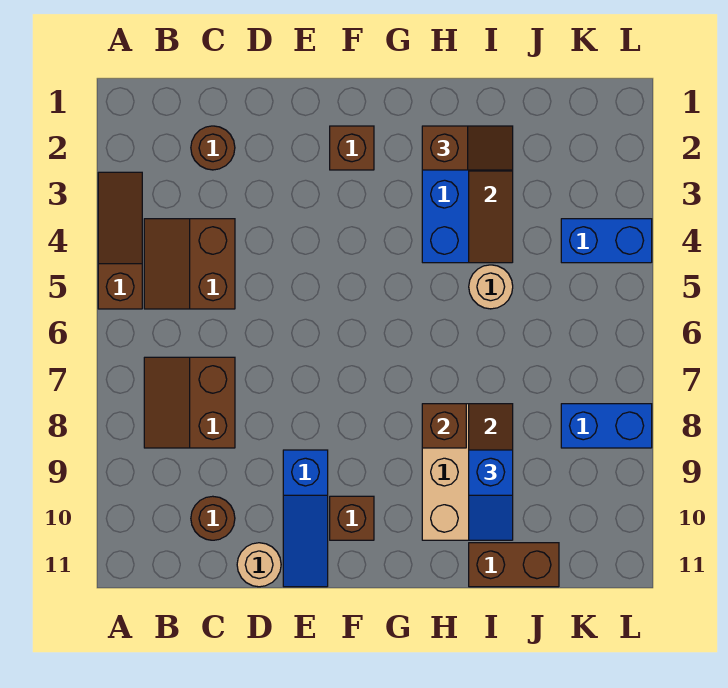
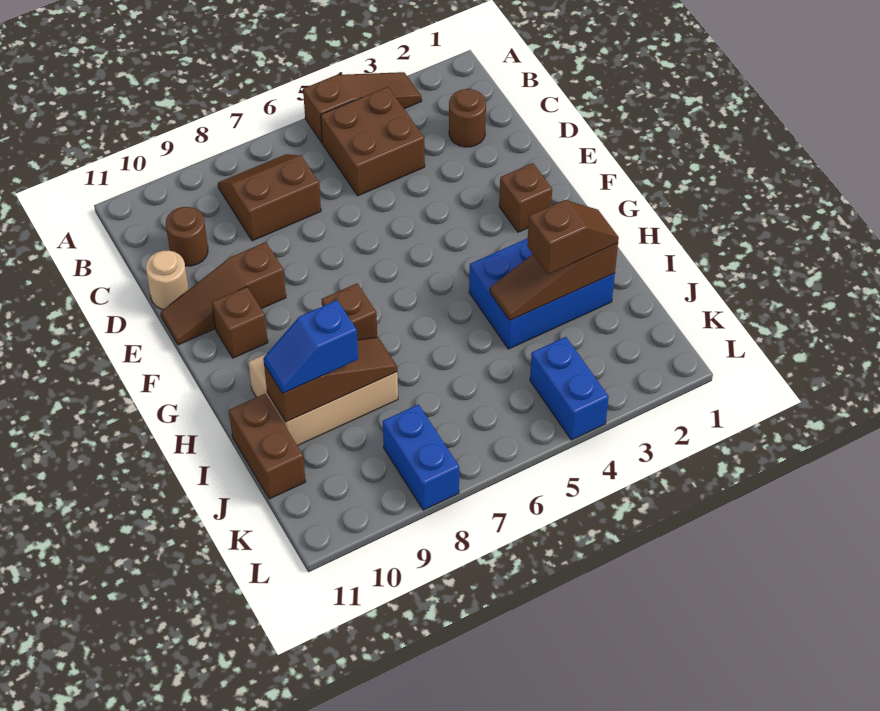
brown slope B4:C5 level 1 top C -> brown brick B4:C5 level 1
blue slope E9:E11 level 1 top 9 -> brown slope E9:E11 level 1 top 9
brown slope H2:I2 level 3 top H -> brown slope I2:I3 level 3 top 3
tan round brick I5 level 1 -> none

